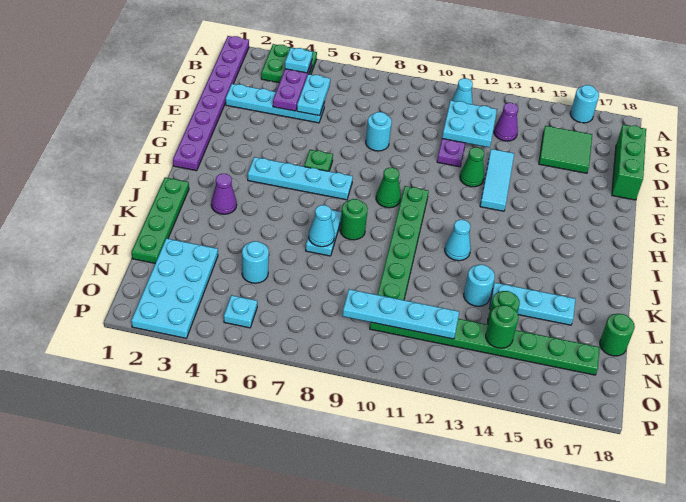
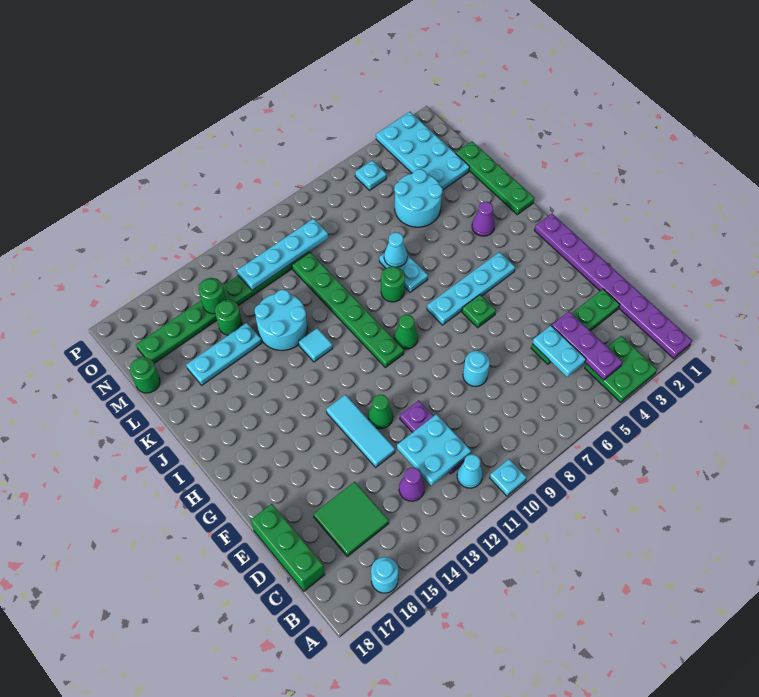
cyan plate B4 level 3 -> cyan plate A10 level 1
cyan plate D2:D5 level 1 -> green plate D2:D5 level 1
cyan cone J12 level 1 -> cyan tile J12 level 1
cyan round brick L13 level 1 -> cyan round brick K12:L13 level 1
cyan round brick M5 level 1 -> cyan round brick L4:M5 level 1

